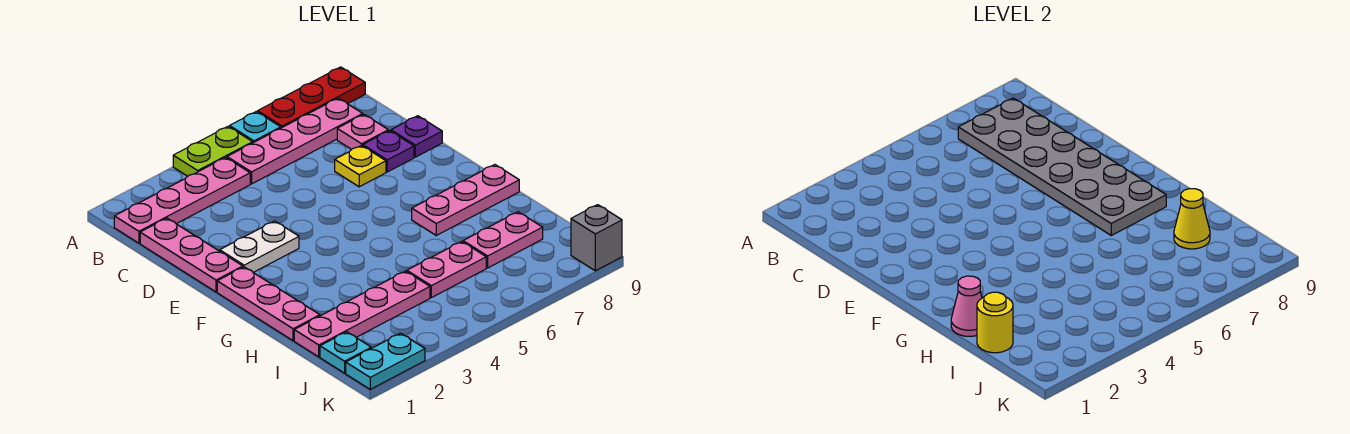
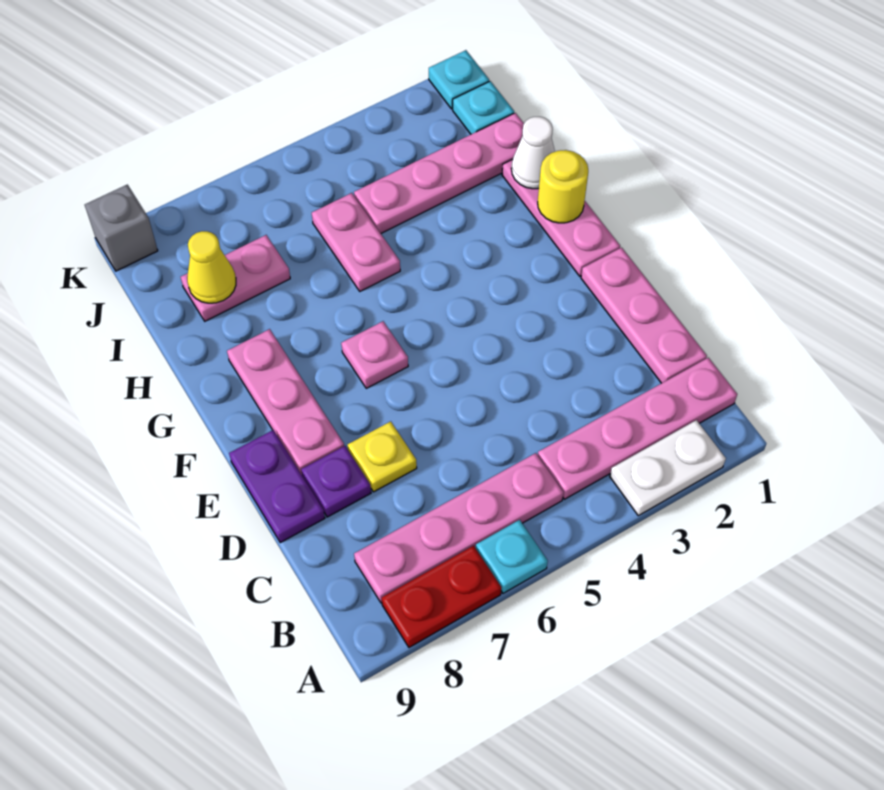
lime plate A4:A5 level 1 -> none
red plate A7:A9 level 1 -> red plate A7:A8 level 1
grey plate B7:G8 level 2 -> none
pink plate C8 level 1 -> pink plate F6 level 1
purple plate D9 level 1 -> purple plate D9:E9 level 1
white plate E2:E3 level 1 -> white plate A2:A3 level 1
pink plate G7:G9 level 1 -> pink plate E8:G8 level 1
pink cone H1 level 2 -> white cone H1 level 2
yellow round brick I1 level 2 -> yellow round brick G1 level 2
pink plate I5:I6 level 1 -> pink plate H5:I5 level 1
cyan plate K1:K2 level 1 -> cyan plate K1 level 1

